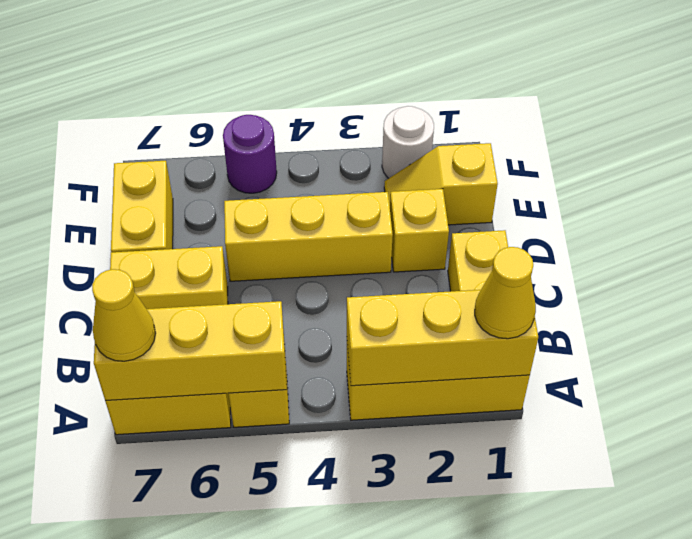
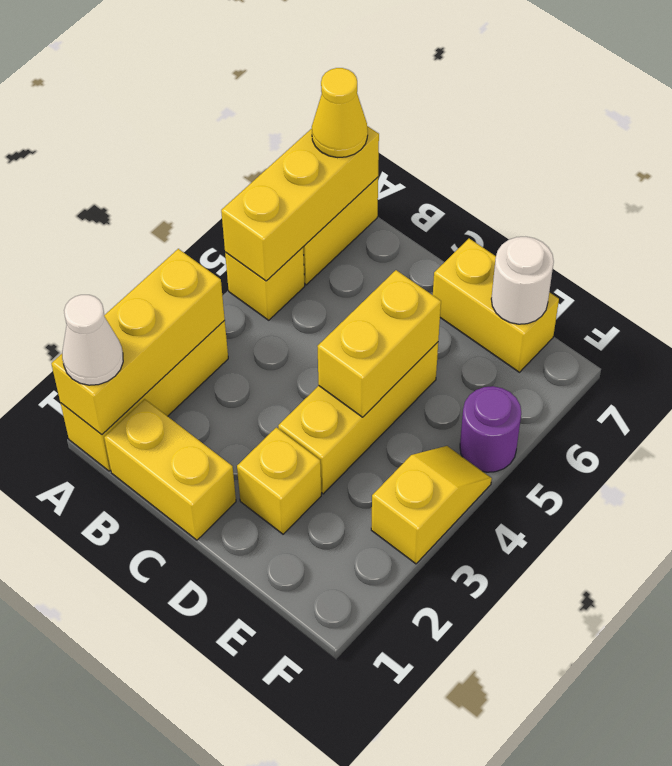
yellow cone A1 level 3 -> white cone A1 level 3
yellow brick C6:C7 level 1 -> yellow brick D4:D5 level 2
yellow slope E1:E2 level 1 top 1 -> yellow slope F3:F4 level 1 top 3
white round brick F2 level 1 -> white round brick E7 level 2

